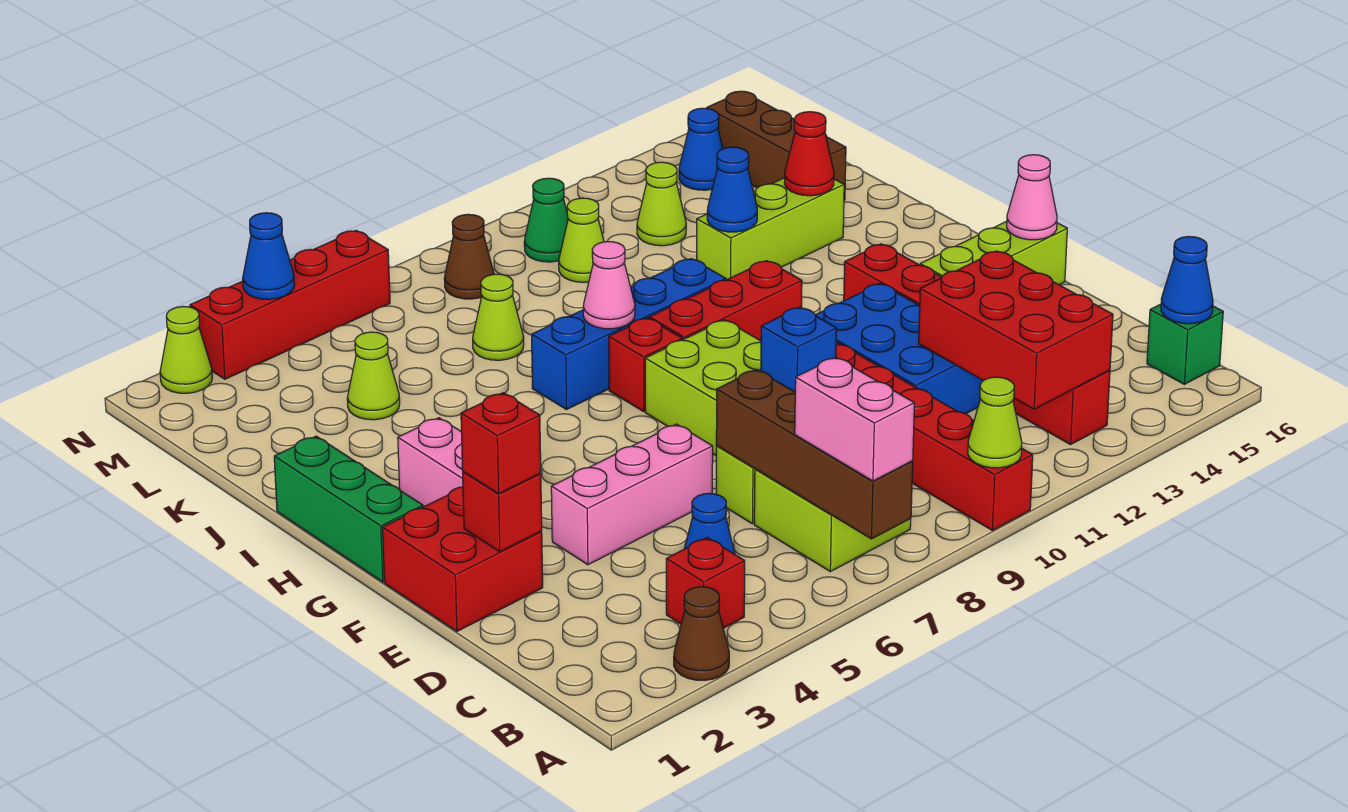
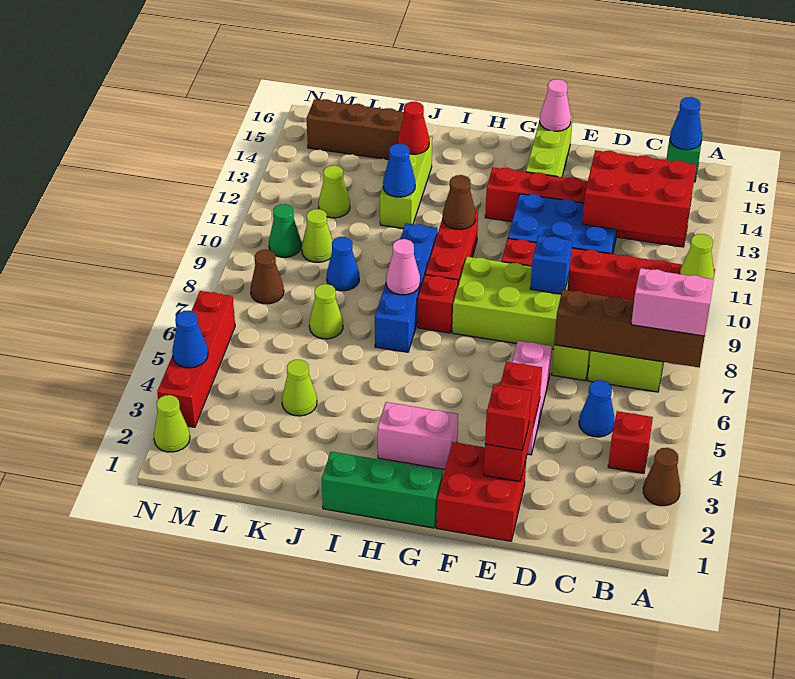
red brick E2 level 2 -> red brick E2:E4 level 2
none -> brown cone H11 level 2
blue cone M14 level 1 -> blue cone K9 level 1

